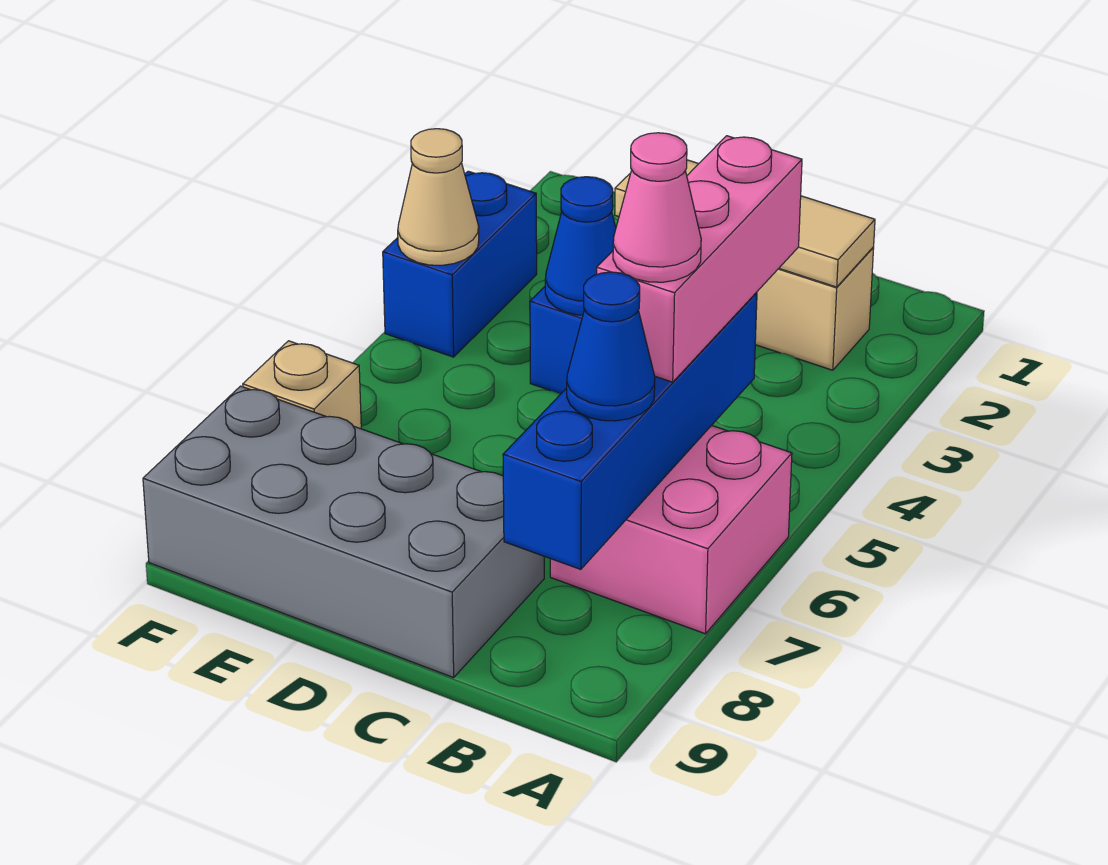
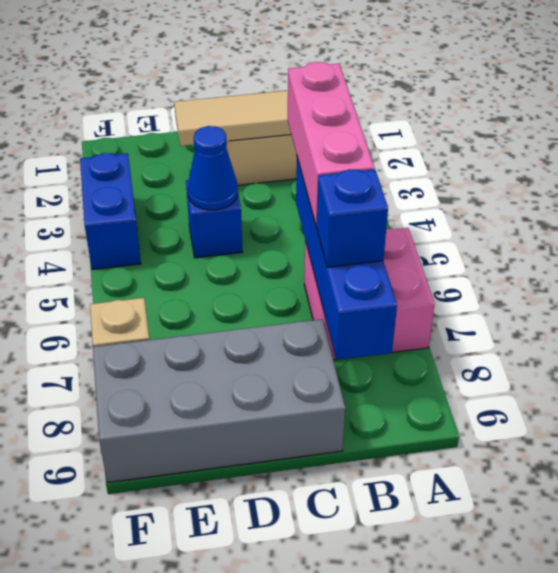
pink cone B6 level 4 -> none
blue cone B7 level 3 -> blue brick B7 level 3
tan cone F4 level 2 -> none

